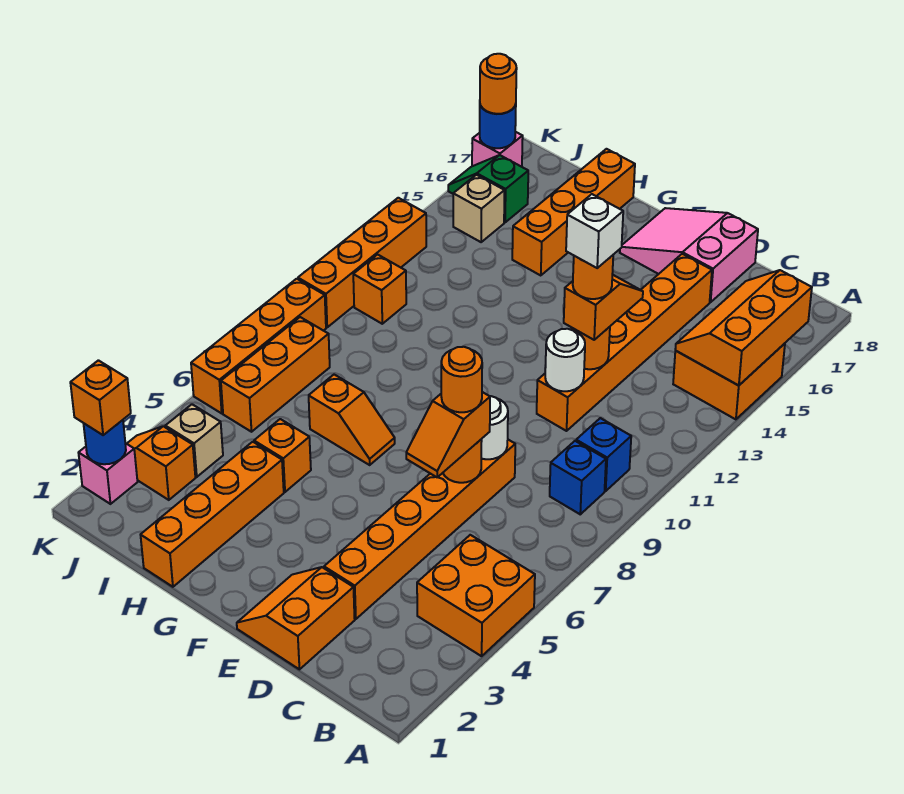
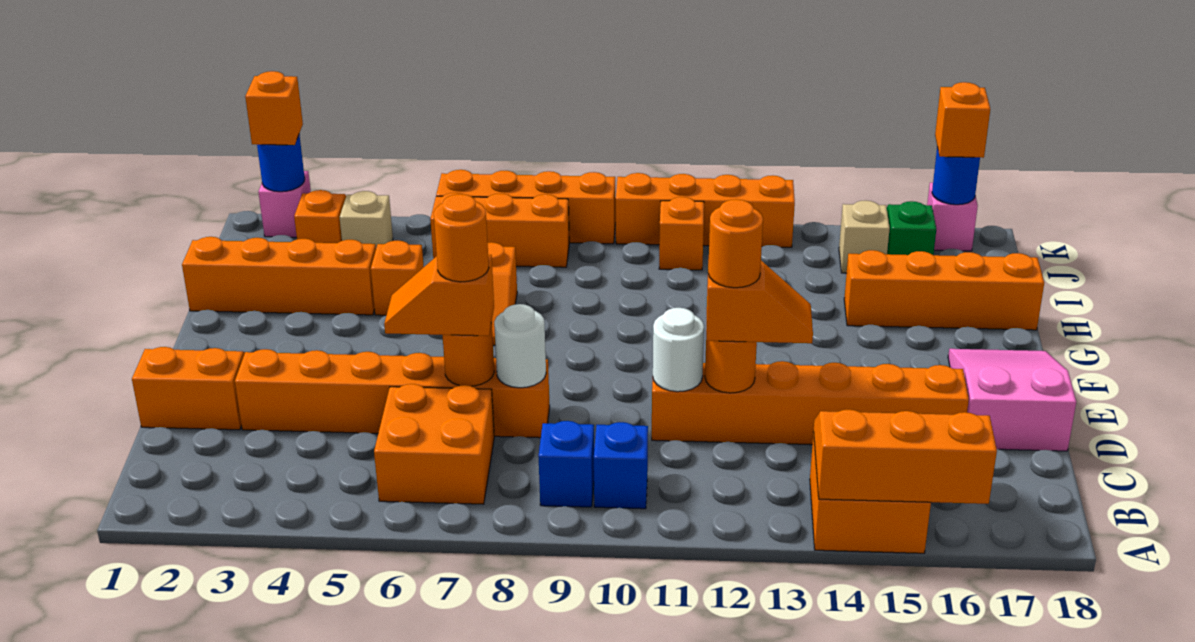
orange brick A4:B5 level 1 -> orange brick B6:C7 level 1
white brick D12 level 5 -> none
orange round brick K17 level 3 -> orange brick K17 level 3

